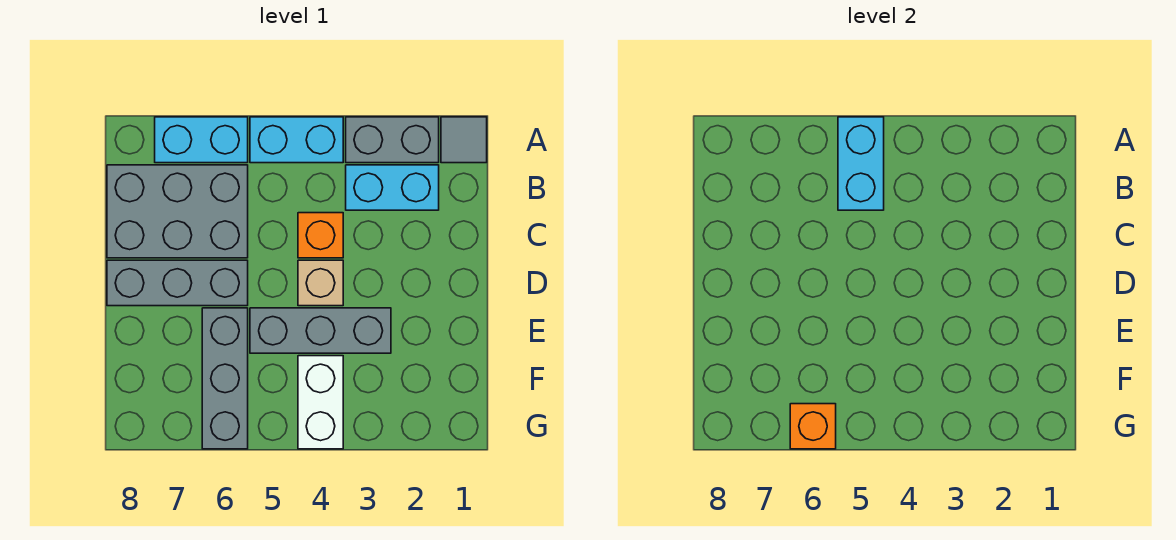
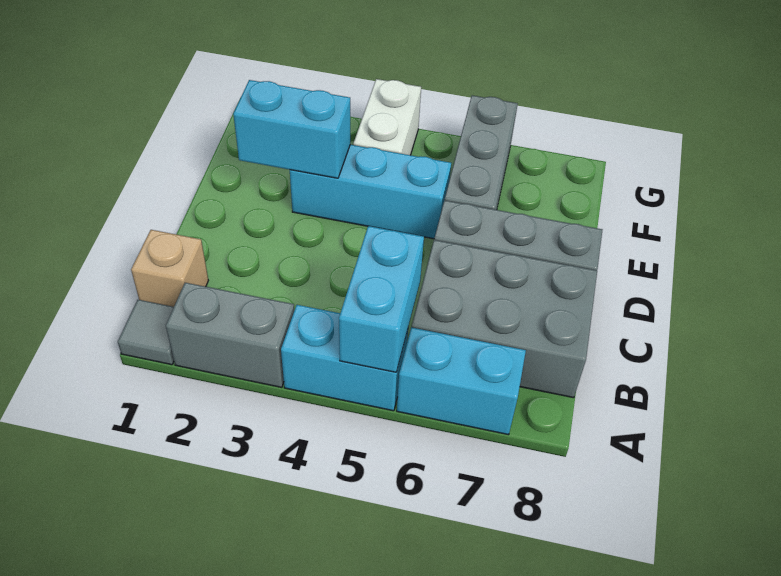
cyan brick B2:B3 level 1 -> cyan brick E2:E3 level 2
orange brick C4 level 1 -> none
tan brick D4 level 1 -> tan brick B1 level 1
grey brick E3:E5 level 1 -> cyan brick E3:E5 level 1
orange brick G6 level 2 -> none

